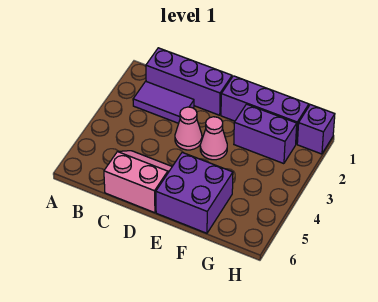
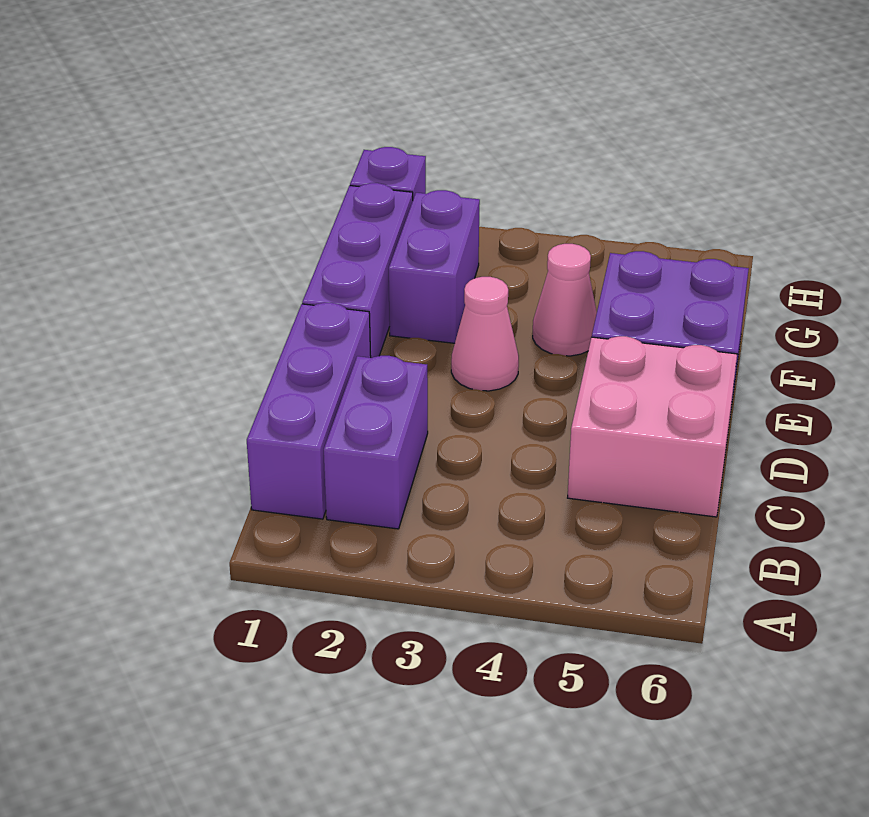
purple tile B2:C2 level 1 -> purple brick B2:C2 level 1
pink slope C5:D6 level 1 top 6 -> pink brick C5:D6 level 1
pink cone D3 level 1 -> pink cone F4 level 1

